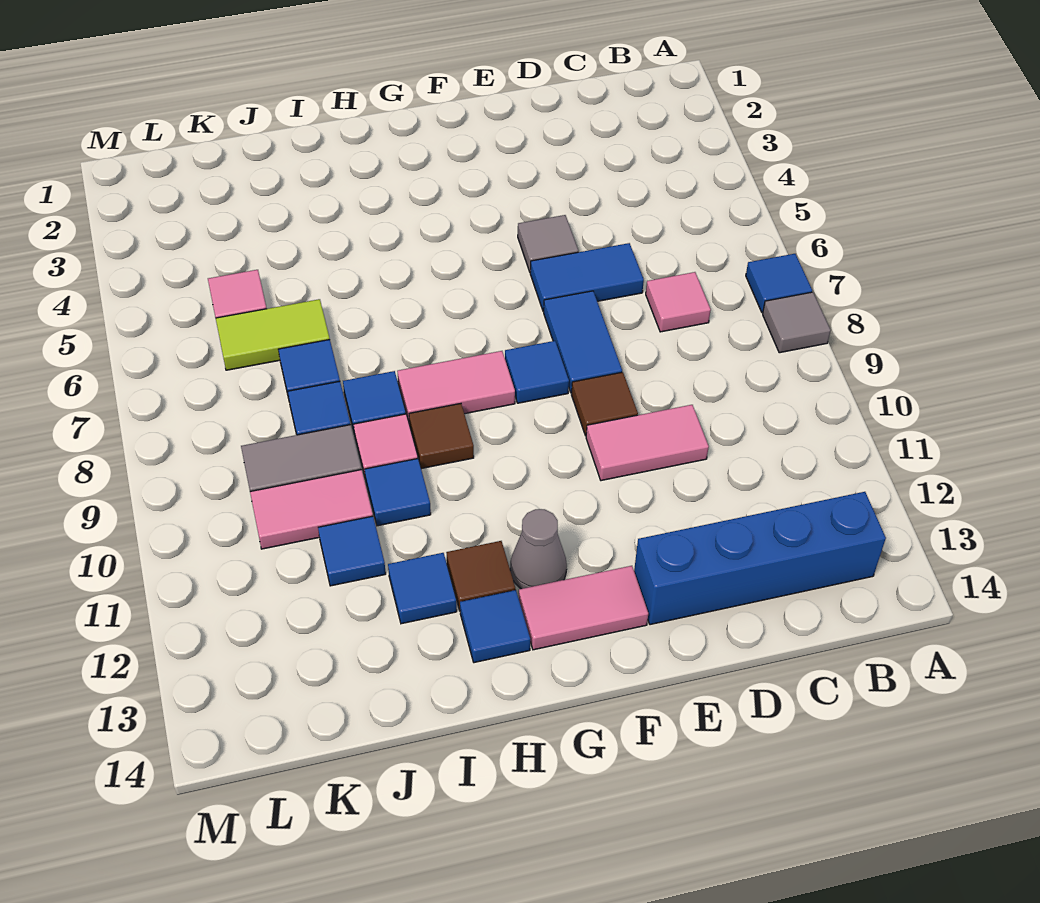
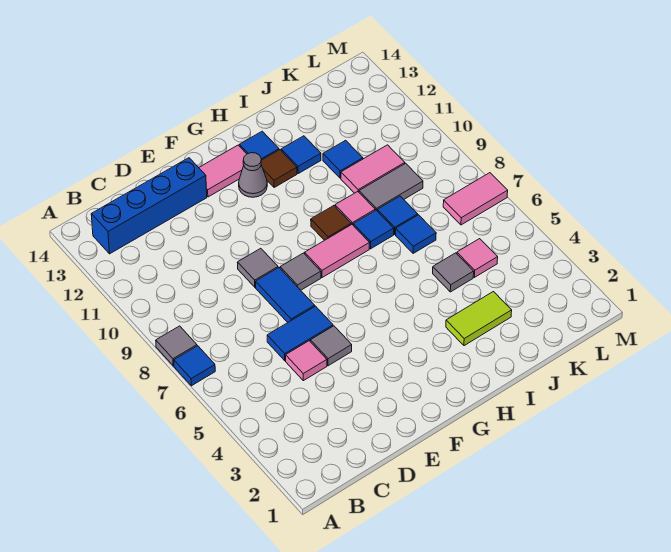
pink tile C7 level 1 -> pink tile D5 level 1
pink tile D10:E10 level 1 -> pink tile L7:M7 level 1
brown tile E9 level 1 -> grey tile E9 level 1
blue tile F8 level 1 -> grey tile F8 level 1
blue tile I10 level 1 -> none
none -> grey tile J5 level 1
lime tile J6:K6 level 1 -> lime tile I3:J3 level 1

